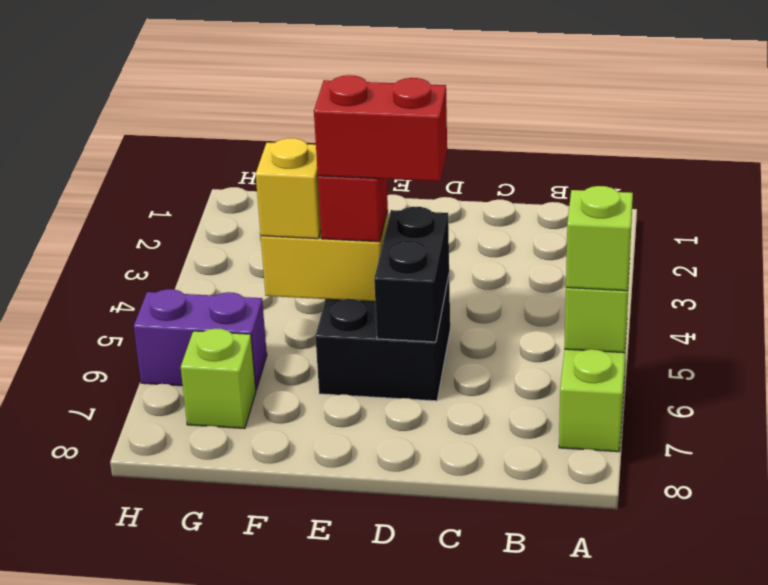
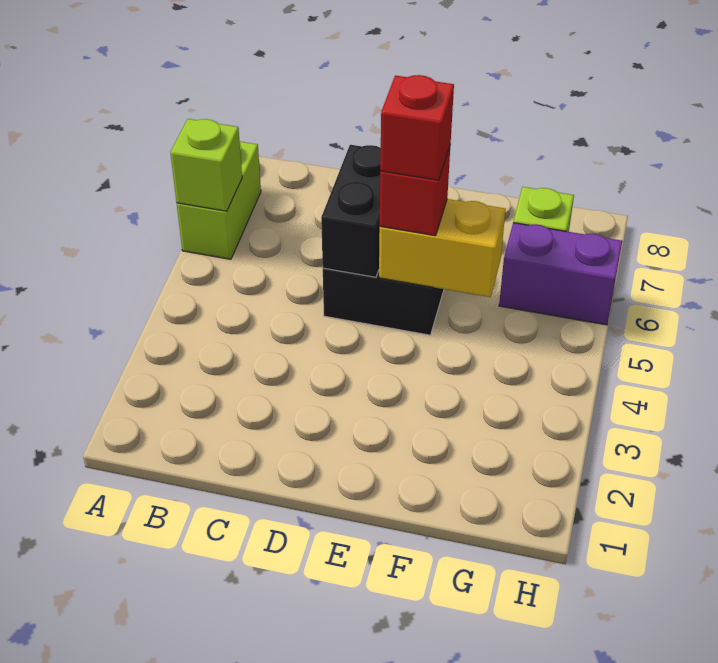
lime brick A6 level 3 -> none
red brick D5:E5 level 4 -> red brick E5 level 4
yellow brick F5 level 3 -> none

